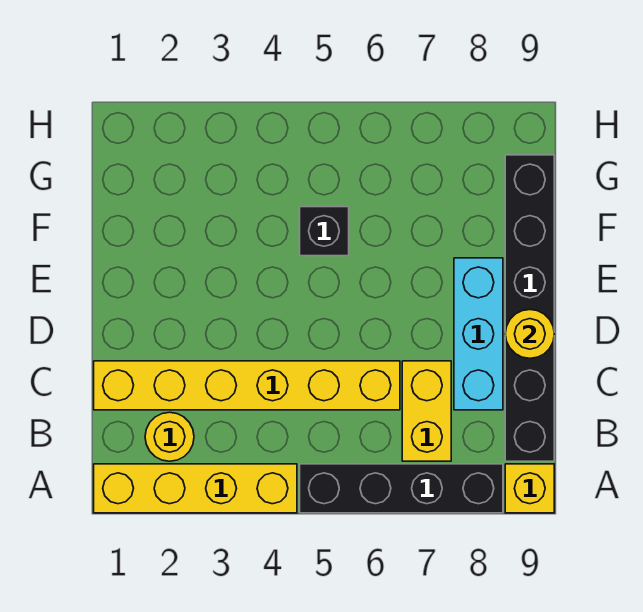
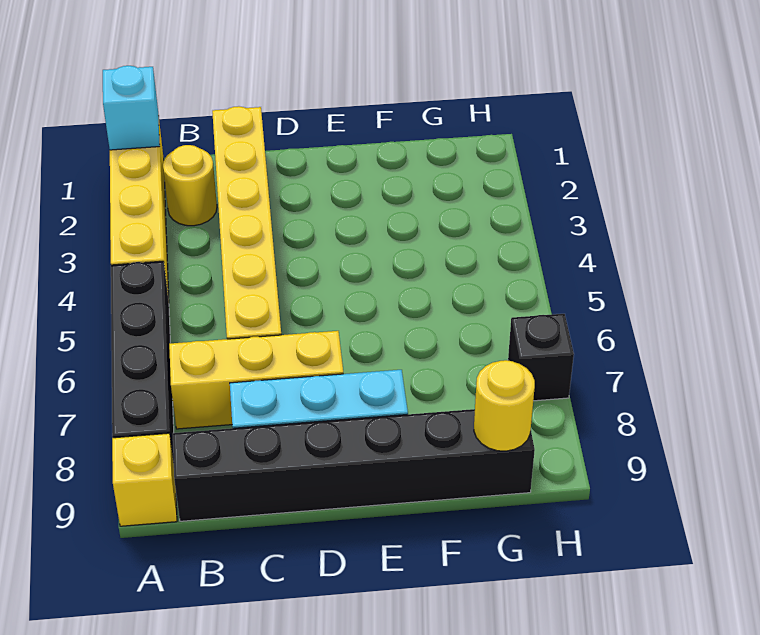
none -> cyan brick A1 level 2
yellow brick B7:C7 level 1 -> yellow brick B7:D7 level 1
yellow round brick D9 level 2 -> yellow round brick G9 level 2
black brick F5 level 1 -> black brick H7 level 1

